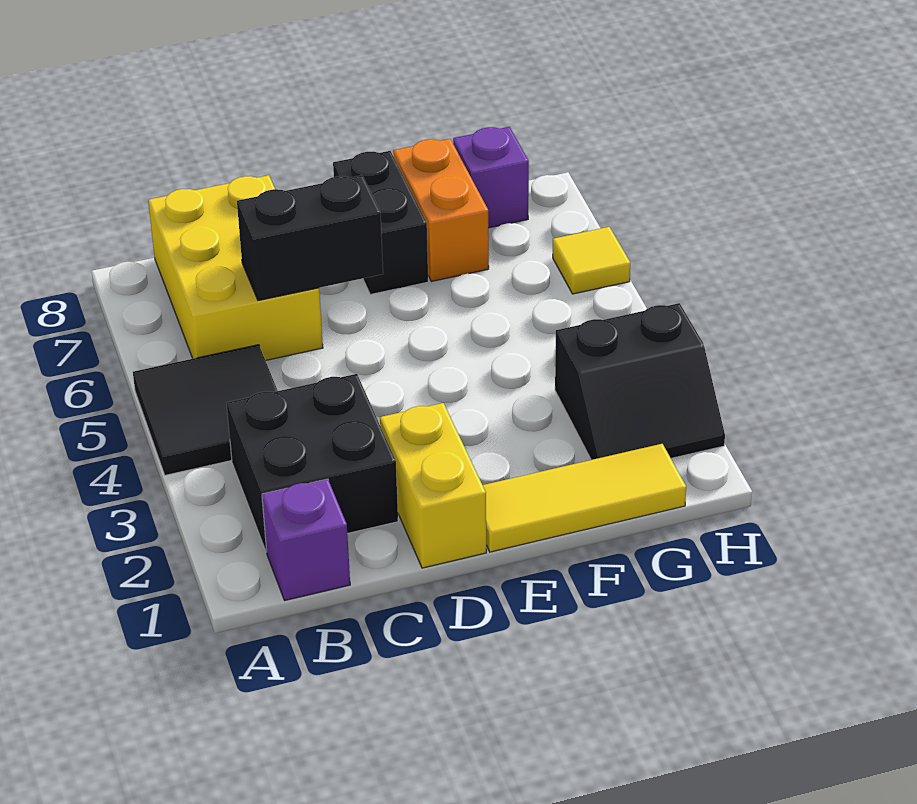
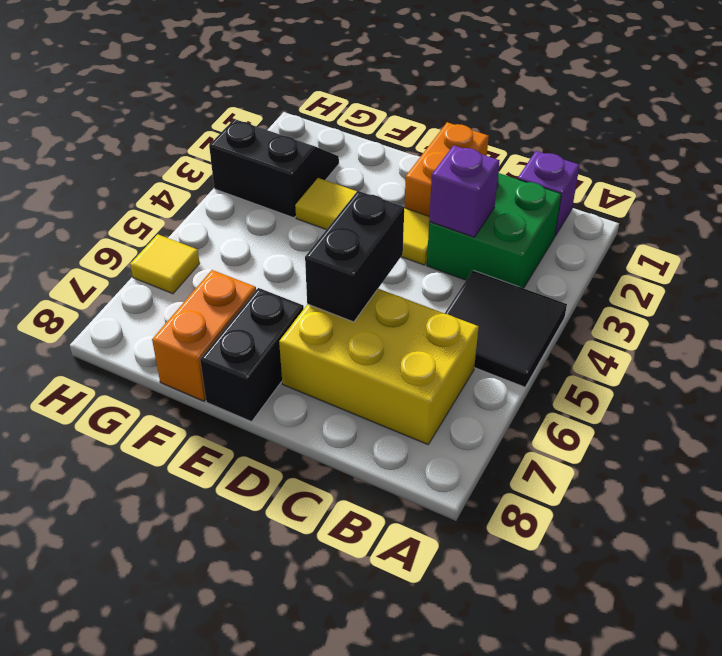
black brick B2:C3 level 1 -> green brick B2:C3 level 1
yellow brick B6:C8 level 1 -> yellow brick B6:D7 level 1
black brick C6:D6 level 2 -> black brick D5:D6 level 2
yellow brick D1:D2 level 1 -> orange brick D1:D2 level 1
yellow tile E1:G1 level 1 -> yellow tile D3:F3 level 1
purple brick G8 level 1 -> purple brick C3 level 2

